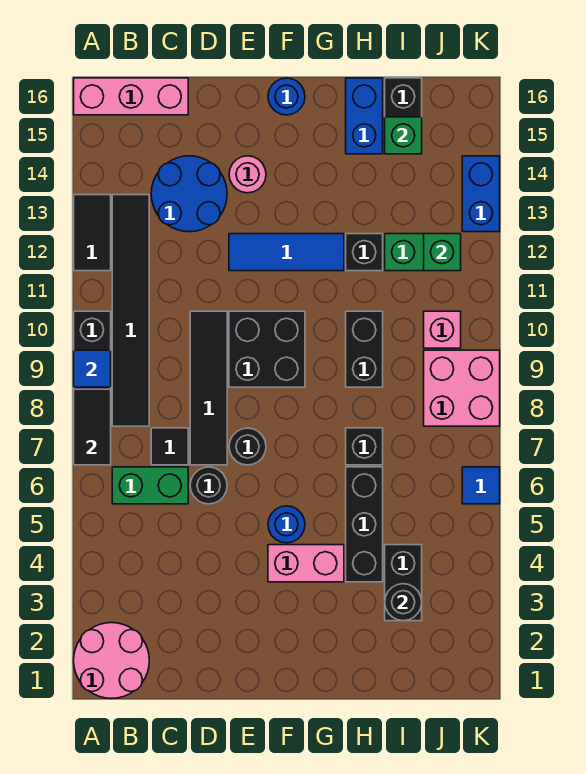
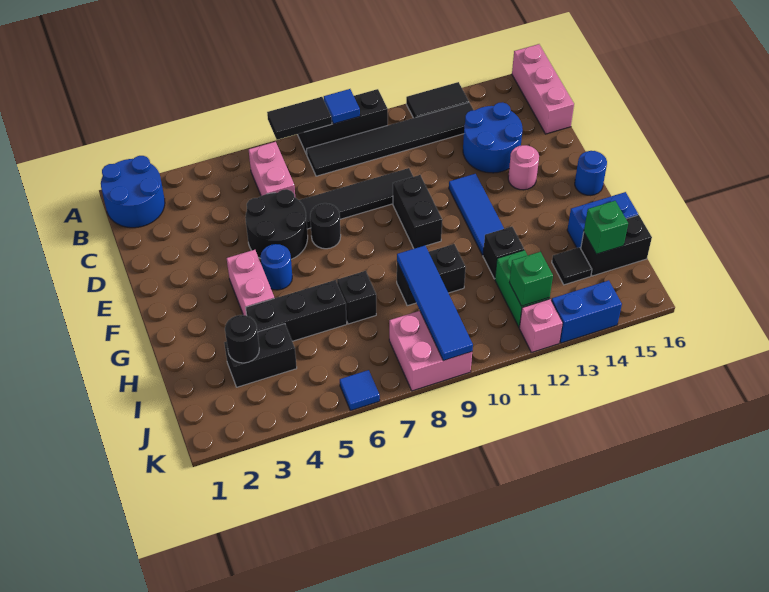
pink round brick A1:B2 level 1 -> blue round brick A1:B2 level 1
green brick B6:C6 level 1 -> pink brick B6:C6 level 1
black tile C7 level 1 -> black tile I14 level 1
black round brick D6 level 1 -> black round brick D5:E6 level 1
black brick E9:F10 level 1 -> black brick E10:F10 level 1
none -> blue tile H9:K9 level 2
pink brick J10 level 1 -> pink brick K12 level 1

